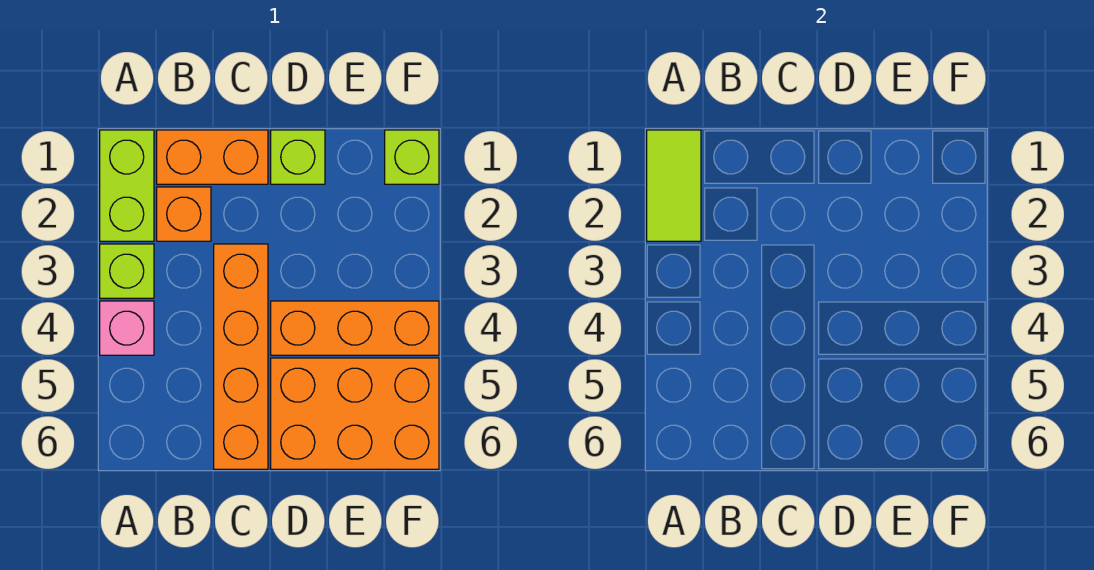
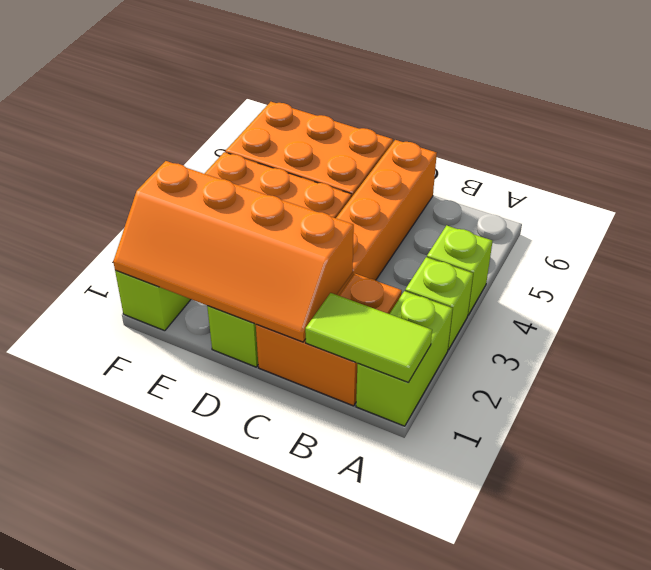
lime tile A1:A2 level 2 -> lime tile A1:B1 level 2
pink brick A4 level 1 -> lime brick A4 level 1
none -> orange slope C1:F2 level 2 top 2

